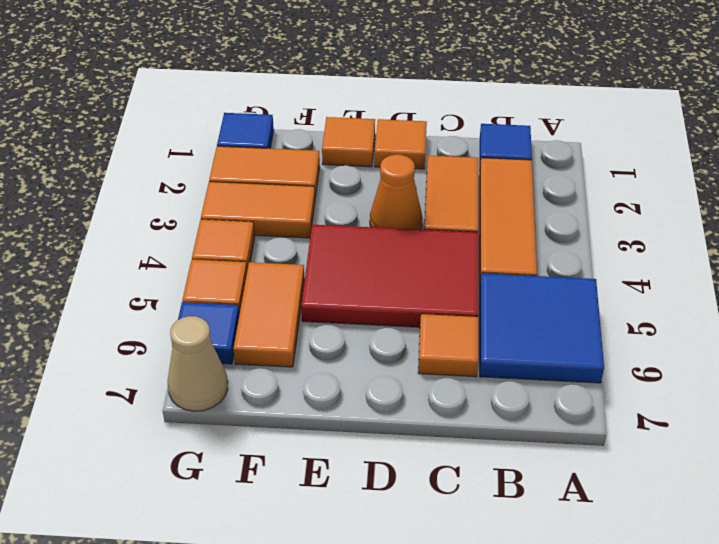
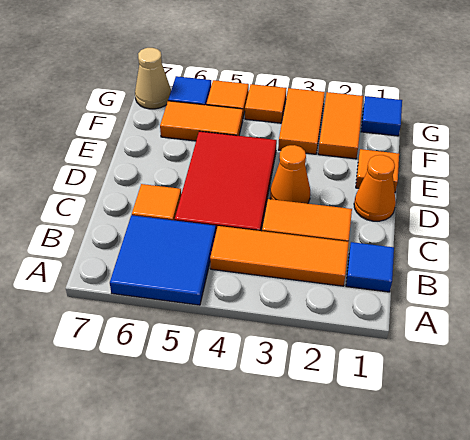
orange tile D1 level 1 -> orange cone D1 level 1

